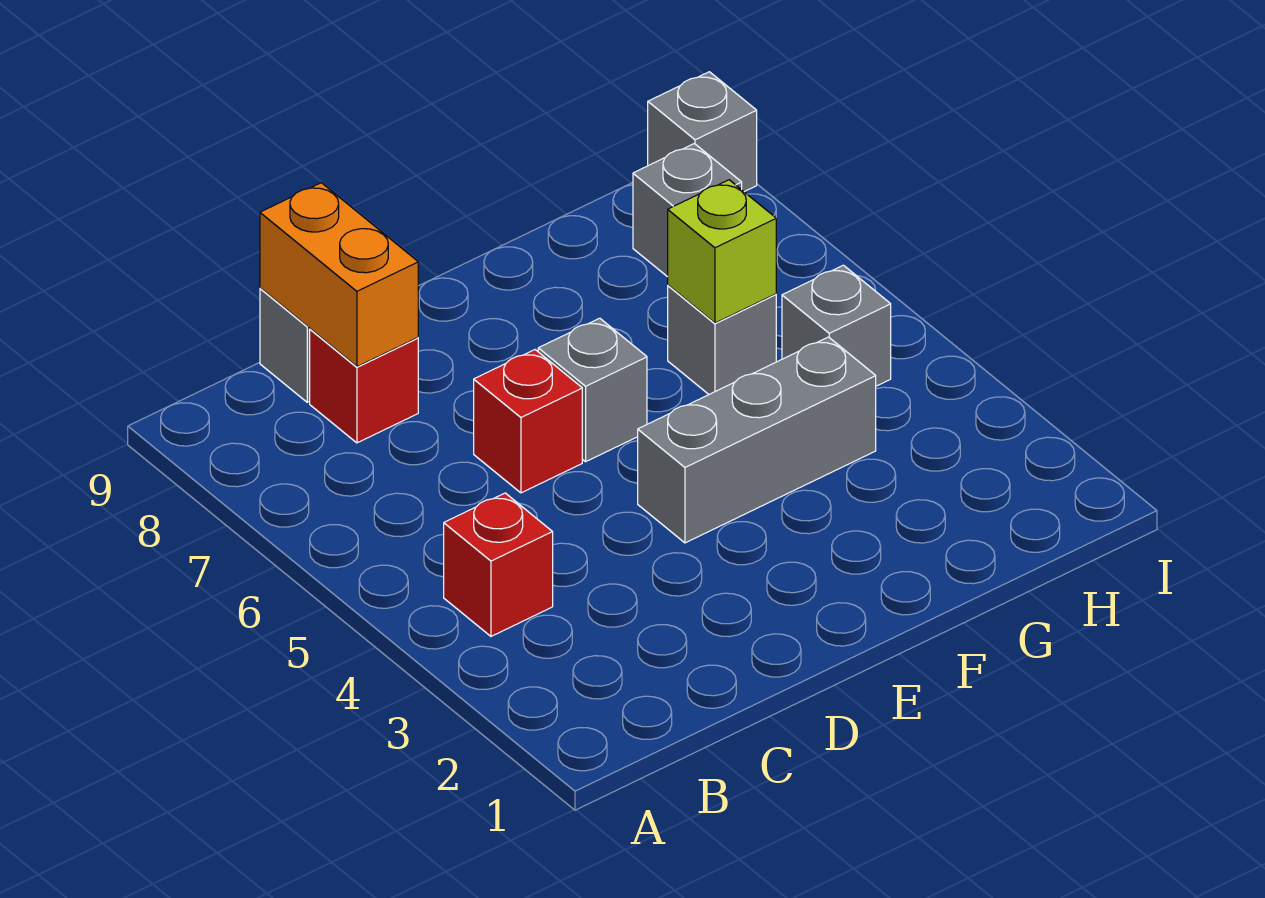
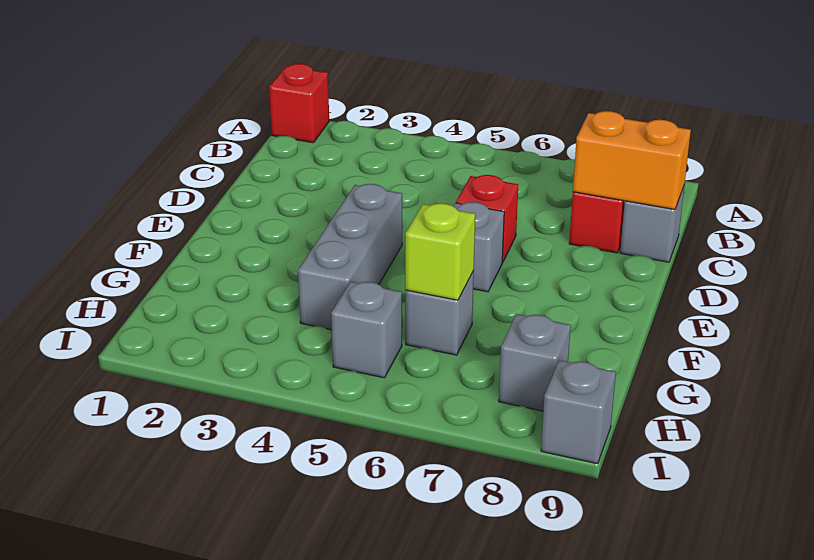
red brick B4 level 1 -> red brick A1 level 1

